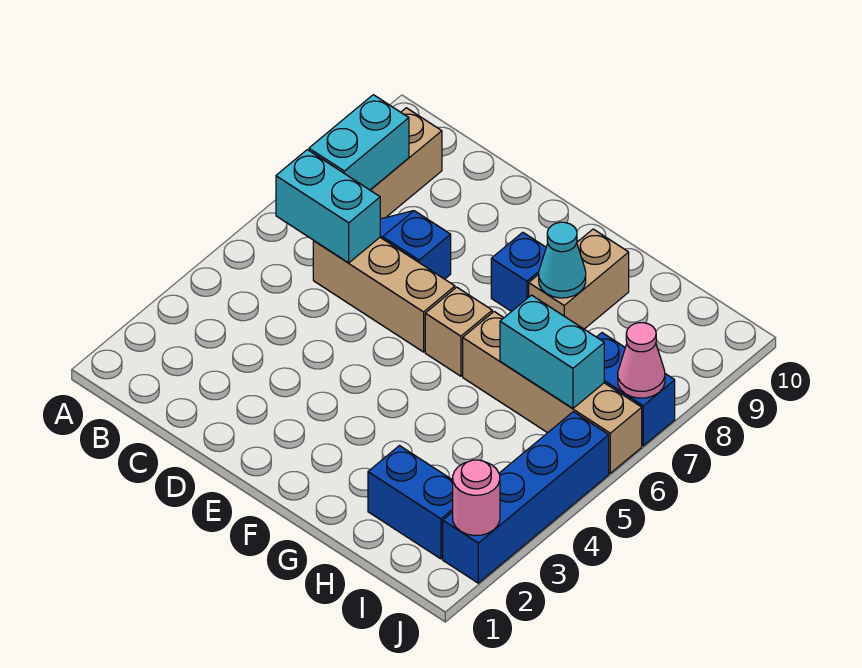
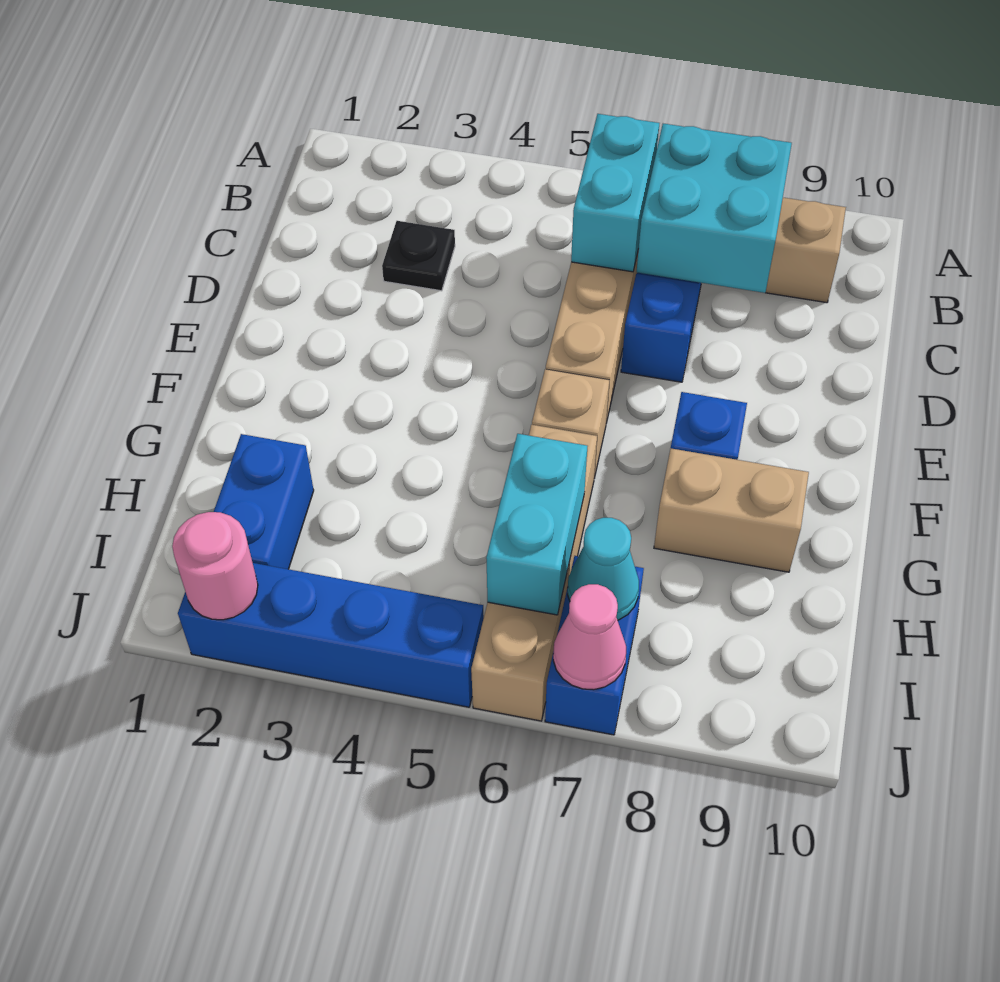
cyan brick B7:B8 level 2 -> cyan brick B7:C8 level 2
none -> black plate C3 level 1
cyan cone G8 level 2 -> cyan cone I7 level 2

